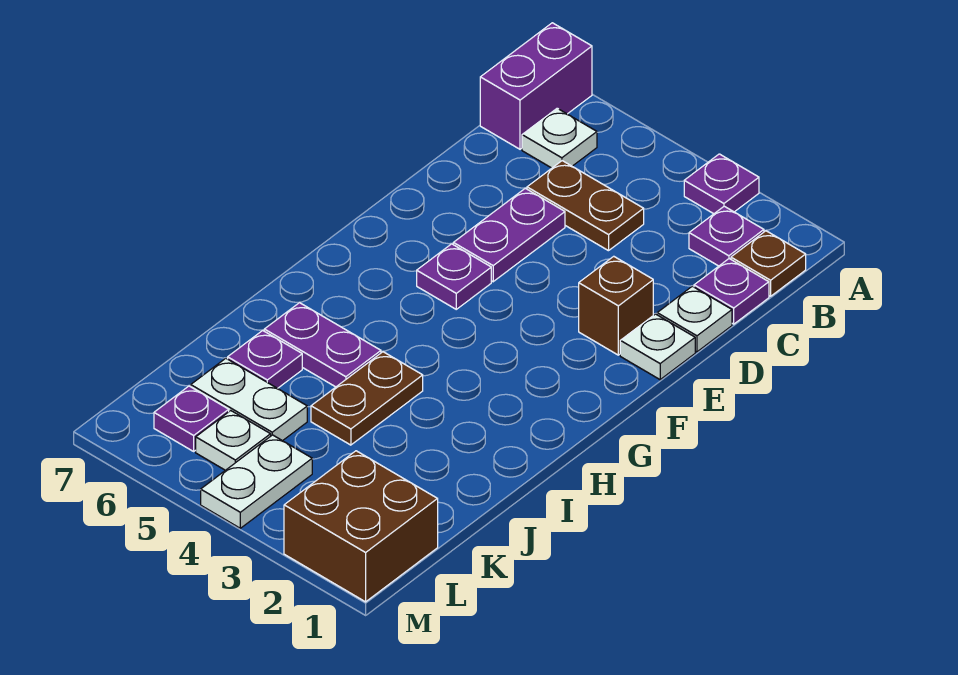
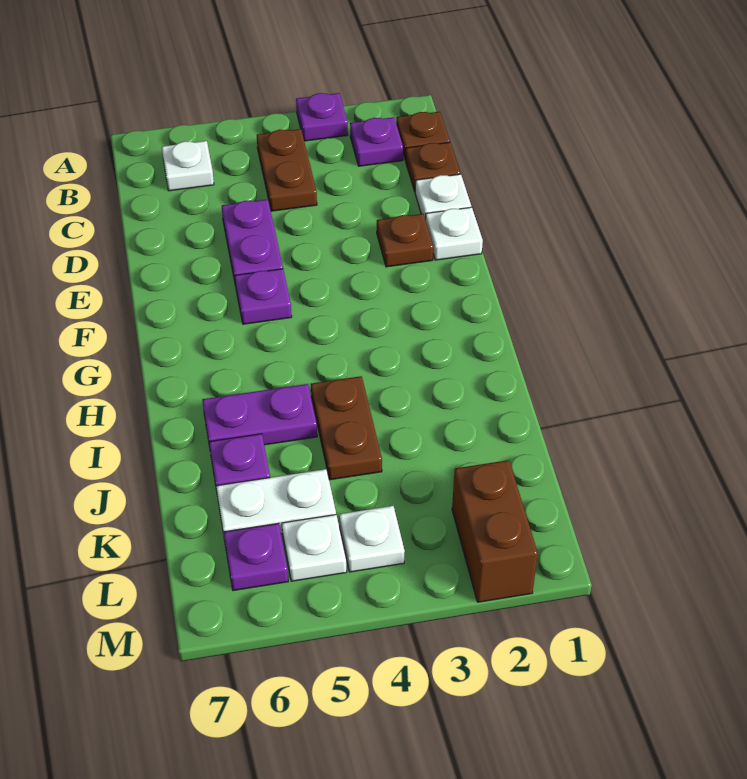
purple brick A7:B7 level 1 -> none
purple plate C1 level 1 -> brown plate C1 level 1
brown plate C4:C5 level 1 -> brown plate B4:C4 level 1
brown brick E2 level 1 -> brown plate E2 level 1
brown brick L1:M2 level 1 -> brown brick L2:M2 level 1
white plate L4:M4 level 1 -> white plate L4 level 1

